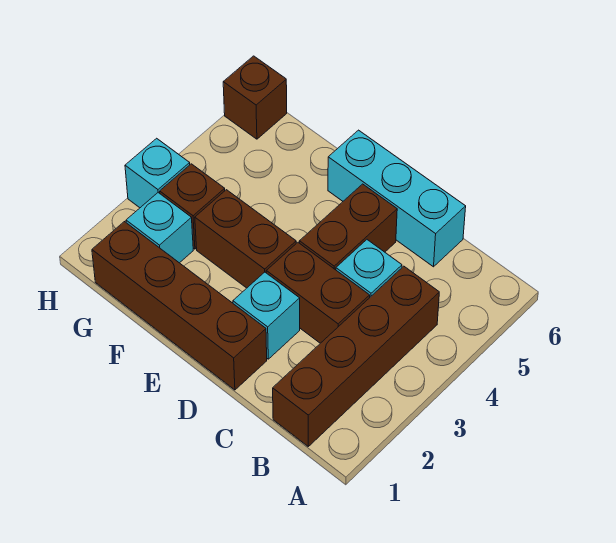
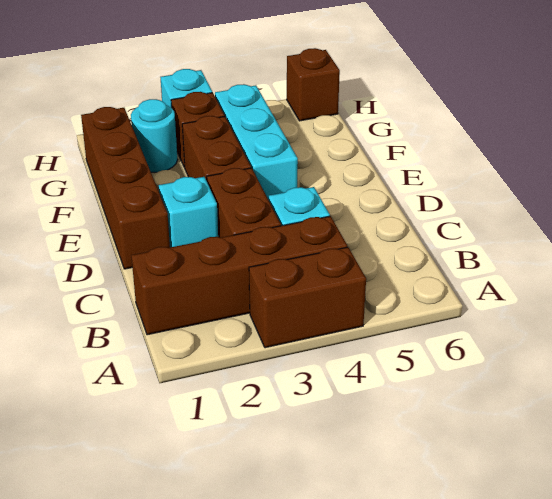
cyan brick C6:E6 level 1 -> cyan brick E4:G4 level 1
brown brick D4:D5 level 1 -> brown brick A3:A4 level 1
cyan brick G2 level 1 -> cyan round brick G2 level 1

